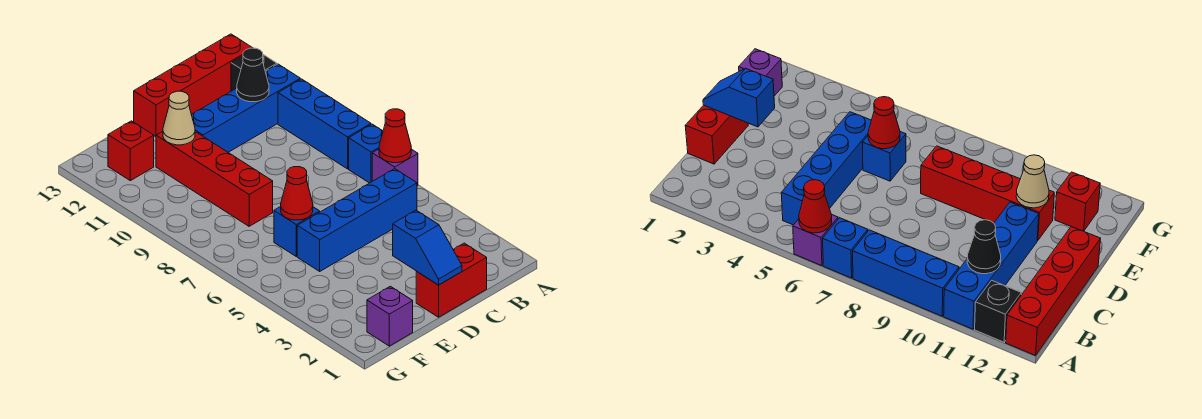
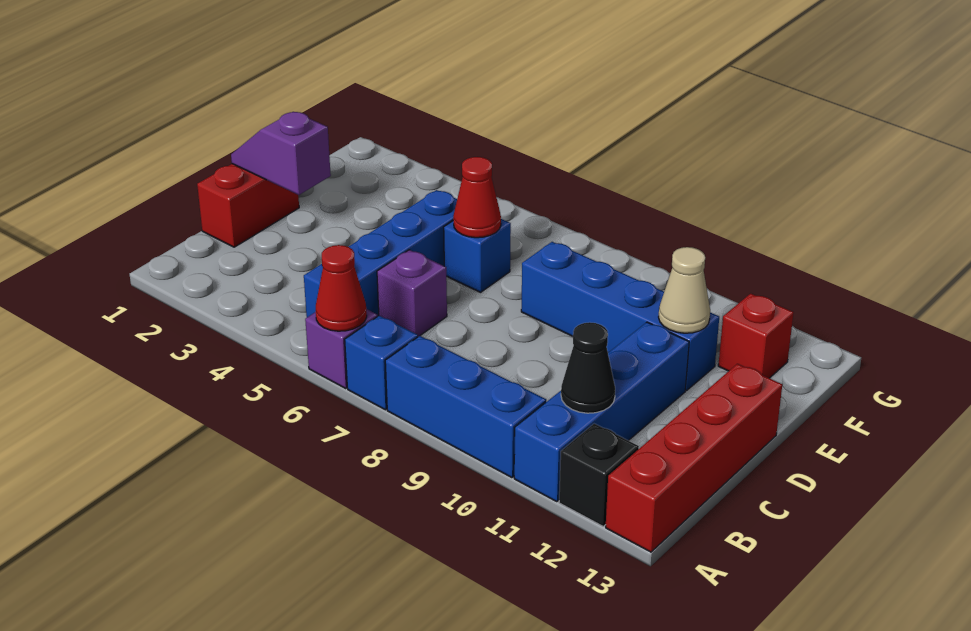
blue slope D1:D2 level 2 top 2 -> purple slope D1:D2 level 2 top 2
red brick E8:E11 level 1 -> blue brick E8:E11 level 1
purple brick F1 level 1 -> purple brick C6 level 1

